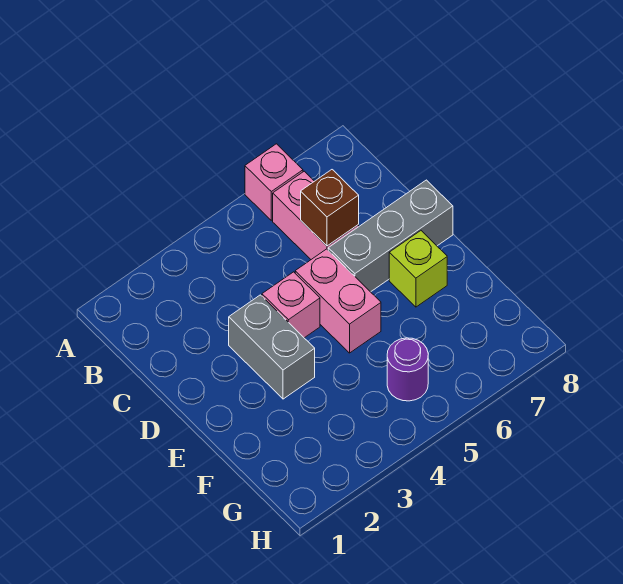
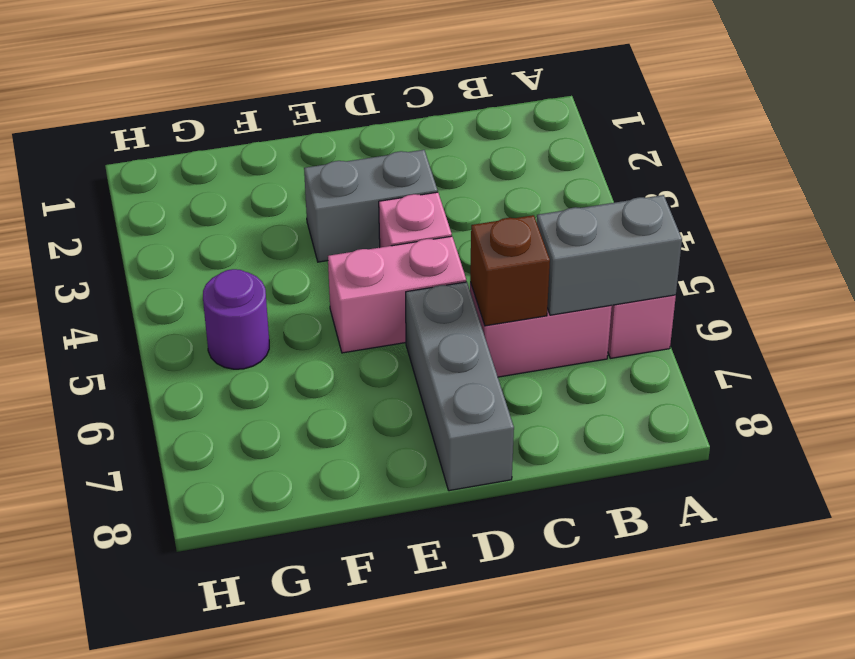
none -> grey brick A6:B6 level 2
lime brick E7 level 1 -> none

